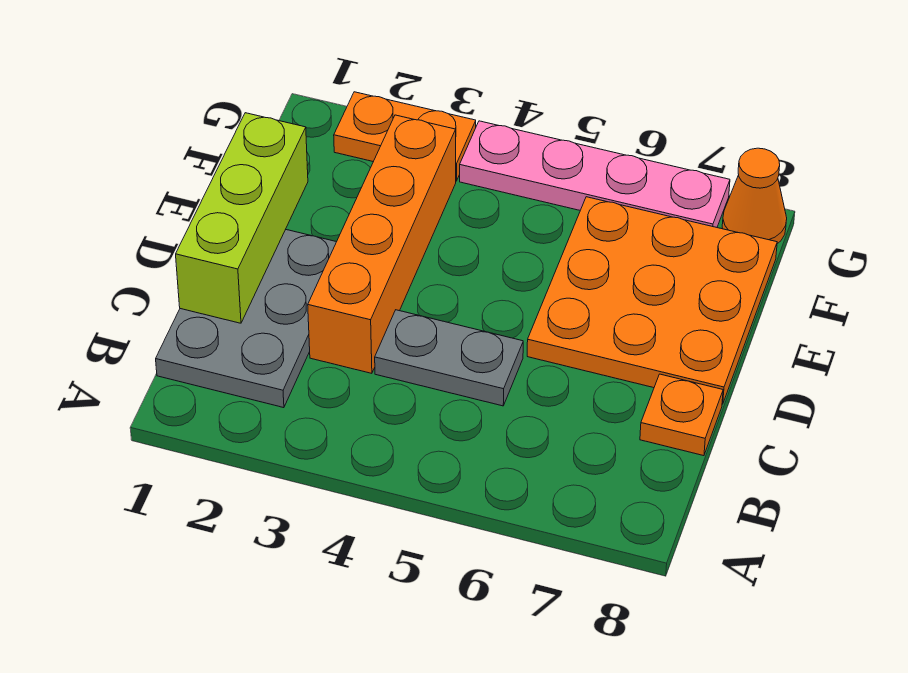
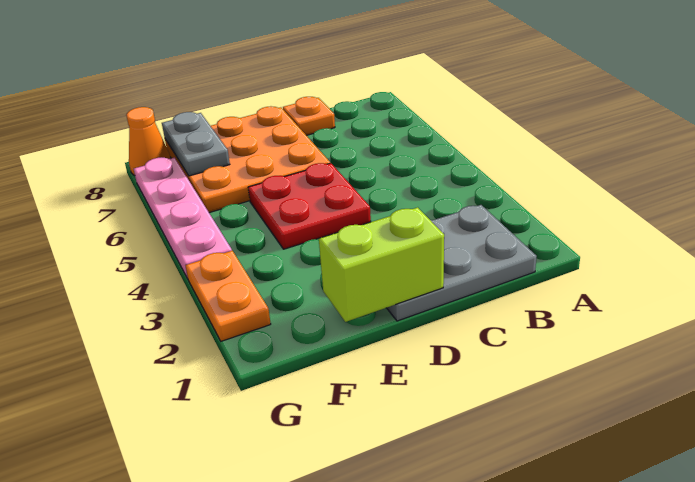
lime brick C1:E1 level 2 -> lime brick D1:E1 level 2
orange brick C3:F3 level 1 -> none
grey plate C4:C5 level 1 -> grey plate F7:F8 level 2
none -> red plate D4:E5 level 1

